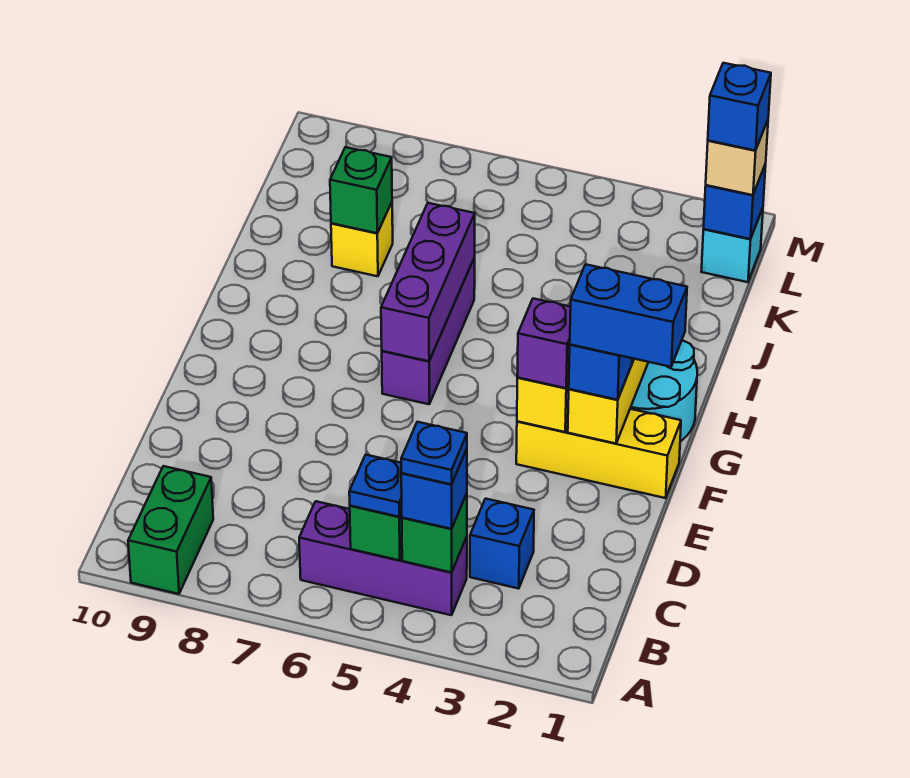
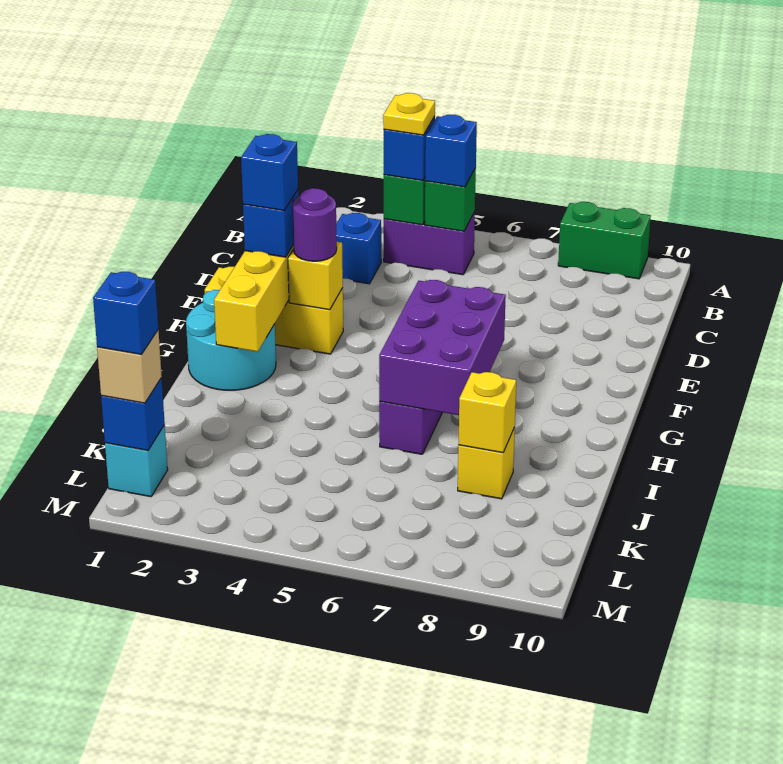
green brick A9:B9 level 1 -> green brick A8:A9 level 1
purple brick B4:B6 level 1 -> purple brick B4:B5 level 1
blue plate B4 level 4 -> yellow plate B4 level 4
blue plate B5 level 3 -> blue brick B5 level 3
blue brick F1:F2 level 4 -> blue brick F2 level 4
purple brick F3 level 3 -> purple round brick F3 level 3
purple brick G6:I6 level 2 -> purple brick G6:I7 level 2
green brick J8 level 2 -> yellow brick J8 level 2

